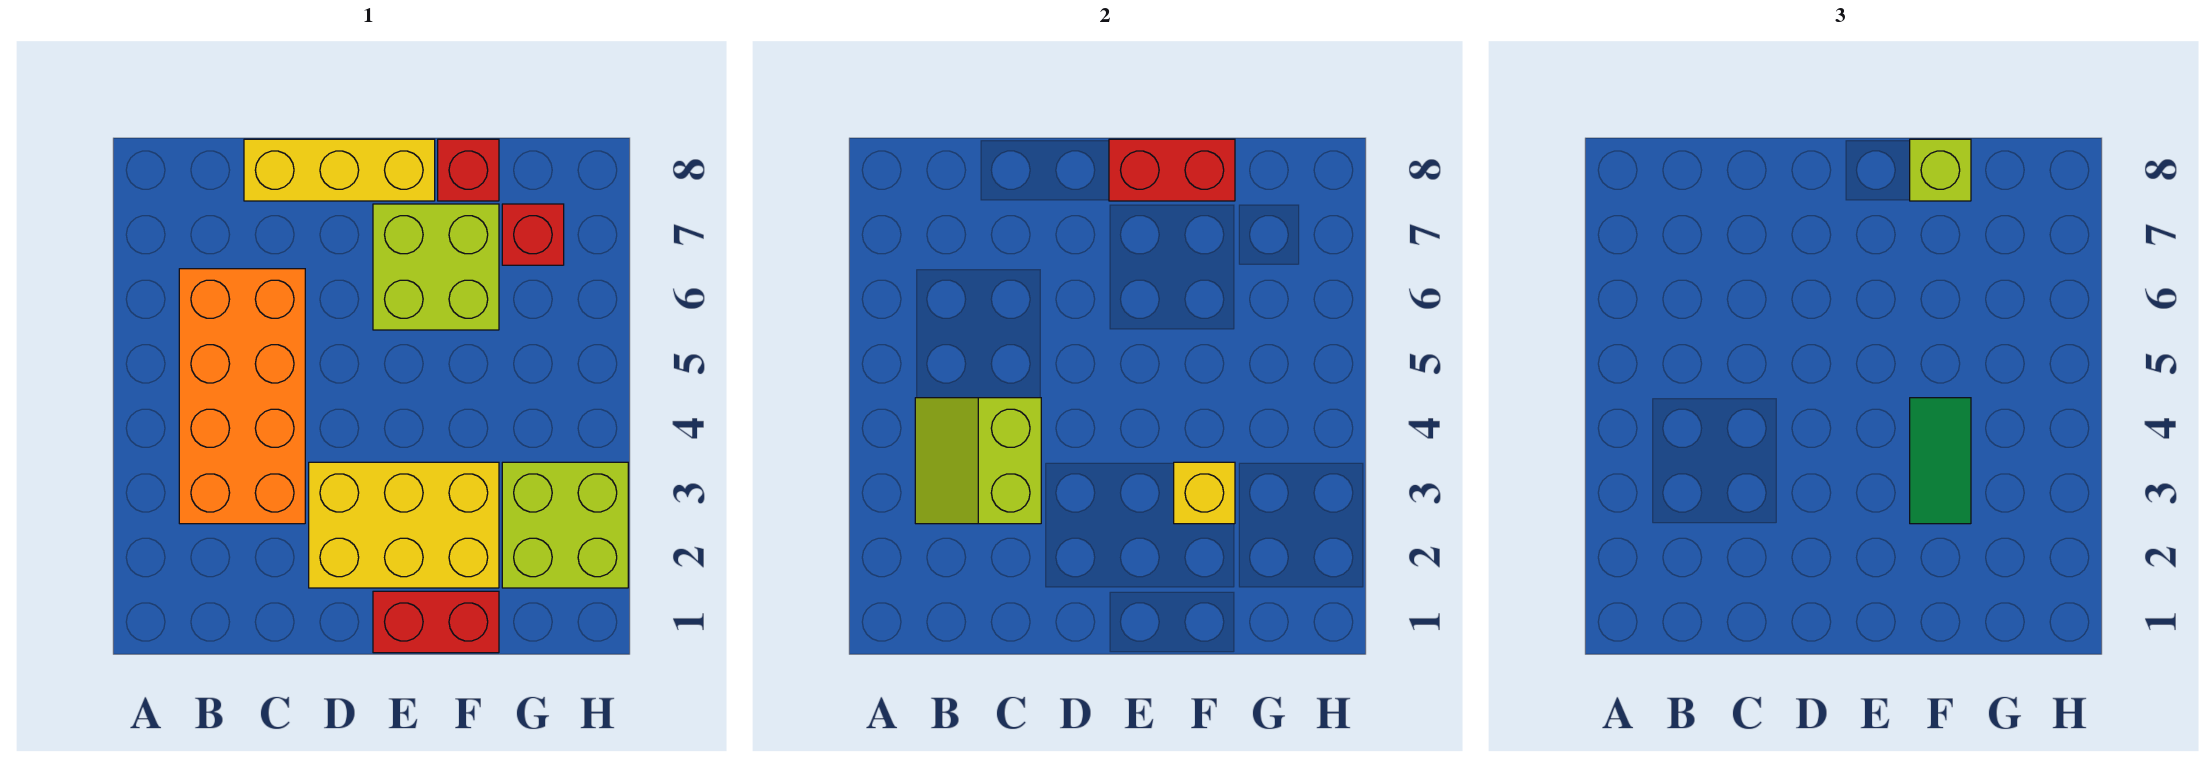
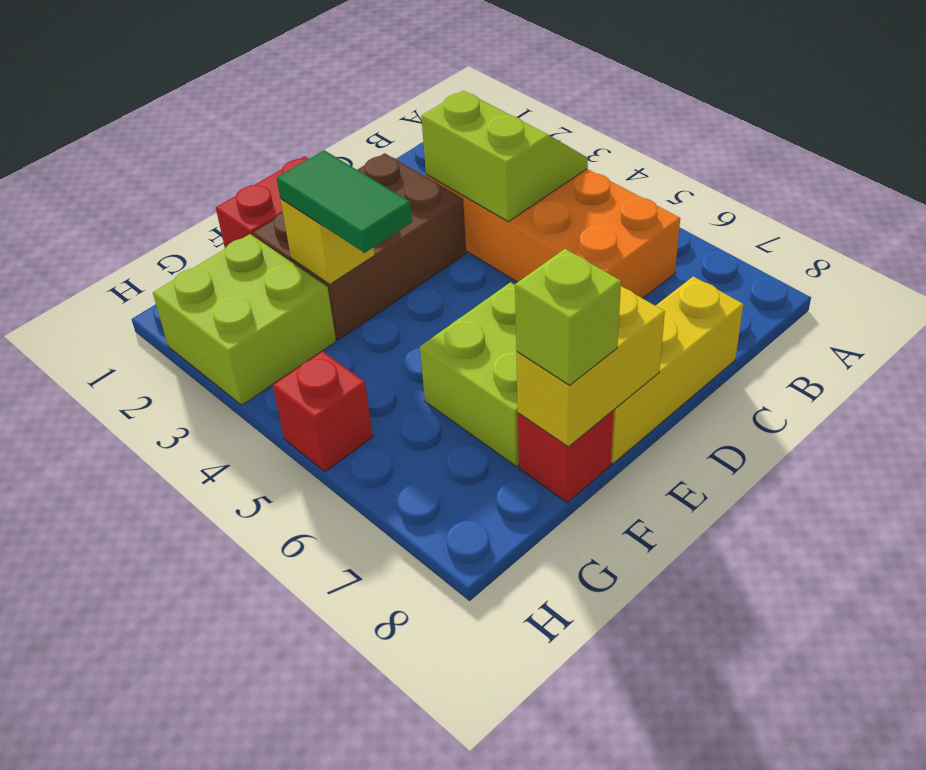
yellow brick D2:F3 level 1 -> brown brick D2:F3 level 1
red brick E8:F8 level 2 -> yellow brick E8:F8 level 2
red brick G7 level 1 -> red brick H5 level 1

